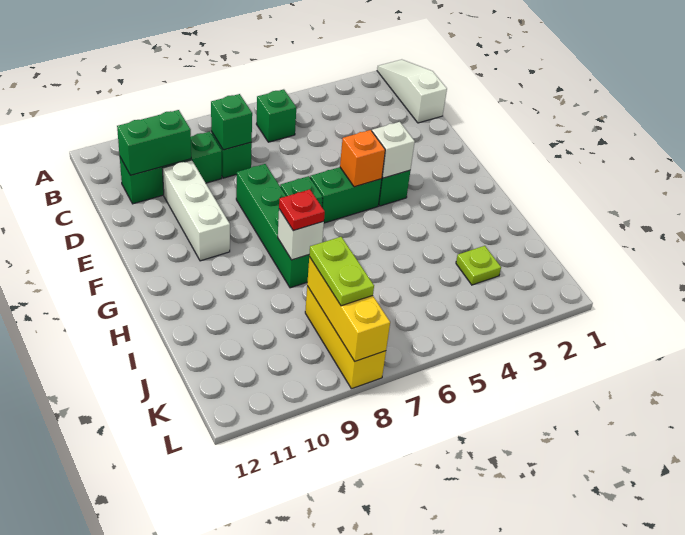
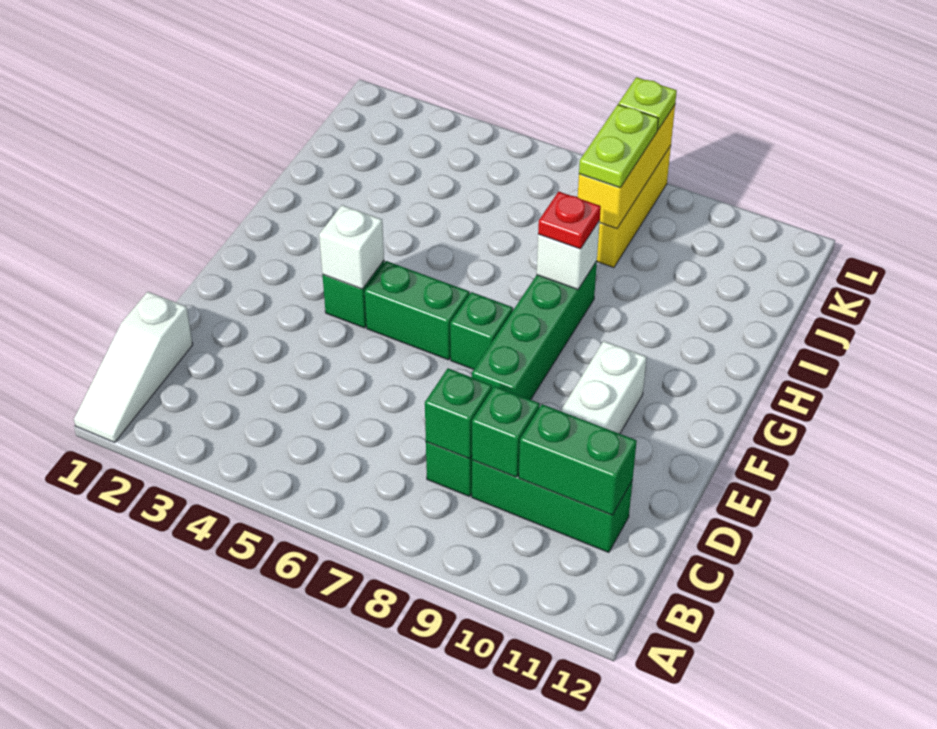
green brick B6 level 1 -> green brick C9 level 2
orange brick F5 level 2 -> none
lime plate J3 level 1 -> lime plate L8 level 3

